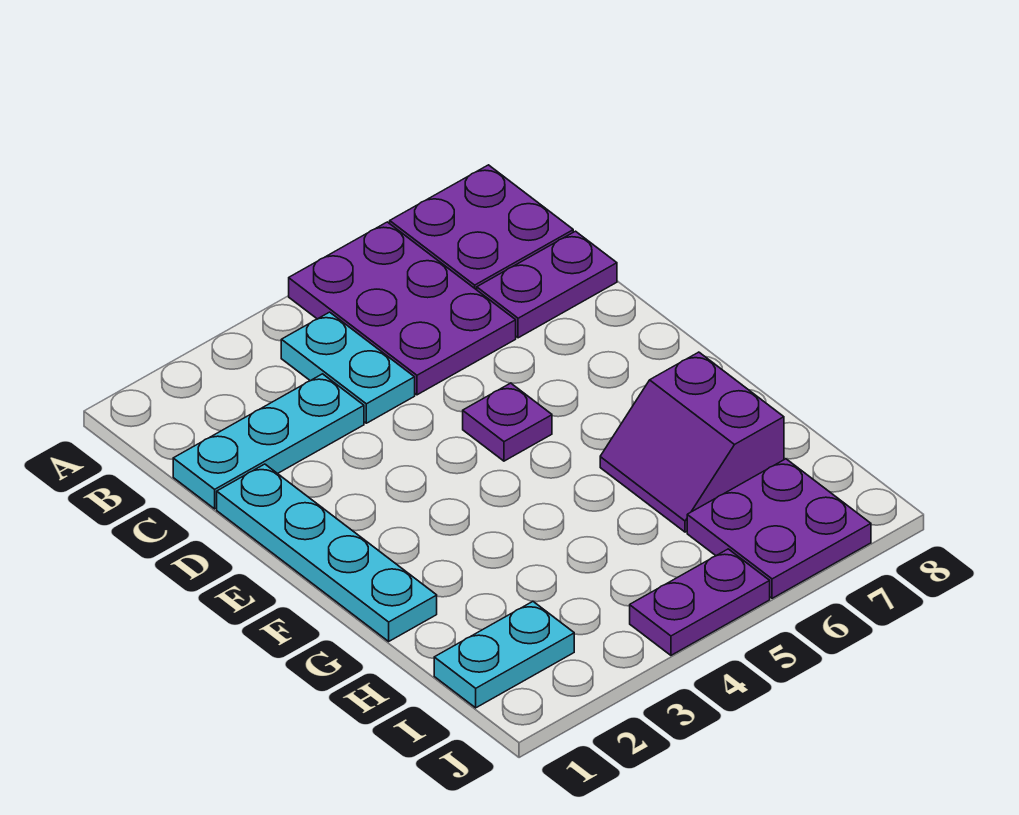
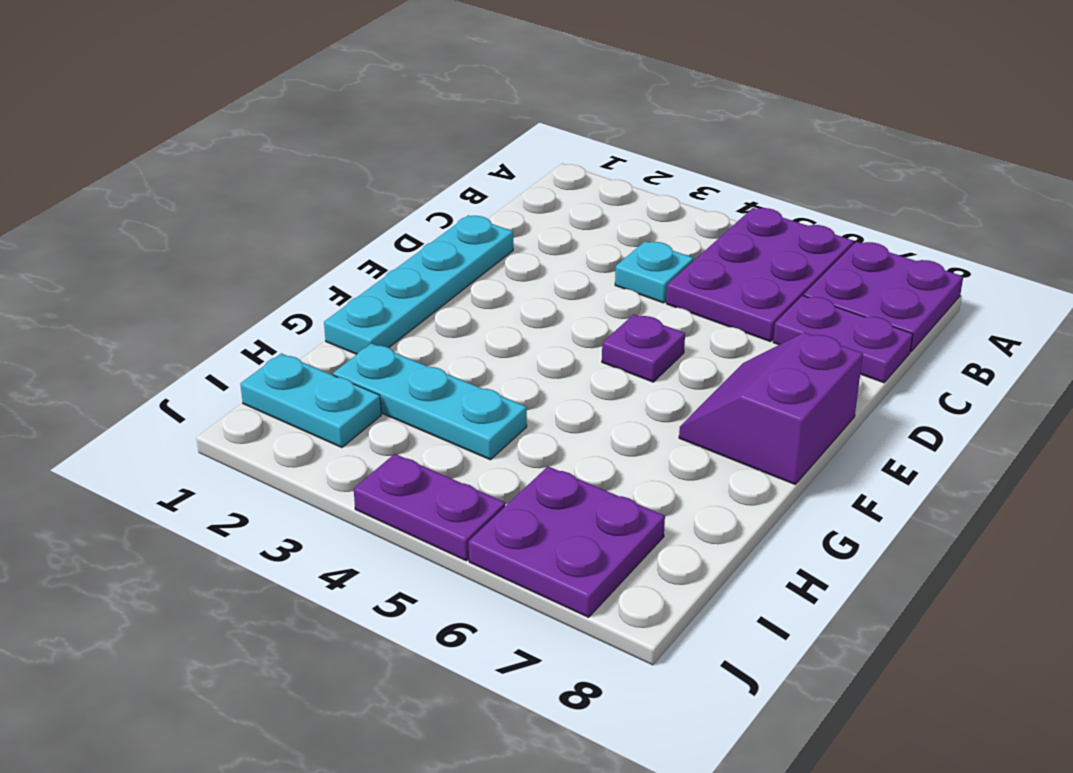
cyan plate B4:C4 level 1 -> cyan plate C4 level 1
cyan plate C1:C3 level 1 -> cyan plate H2:H4 level 1
purple slope G6:H7 level 1 top 7 -> purple slope E7:F8 level 1 top 8

